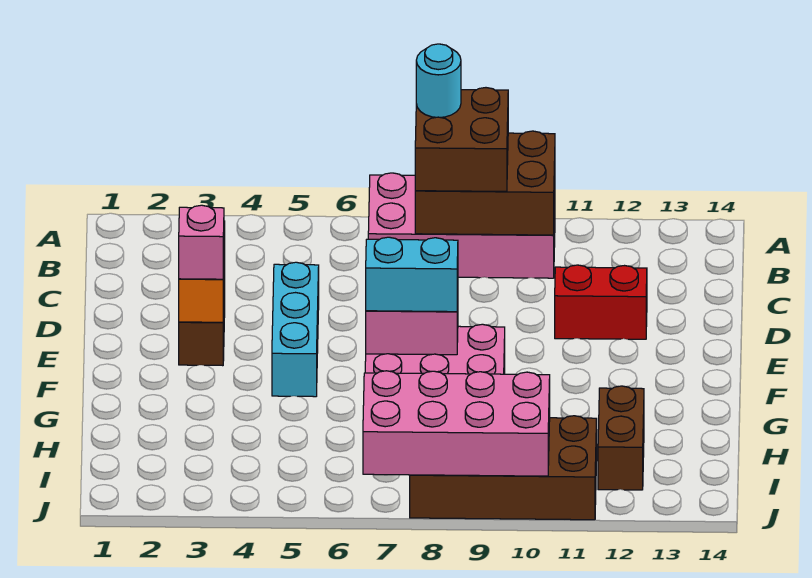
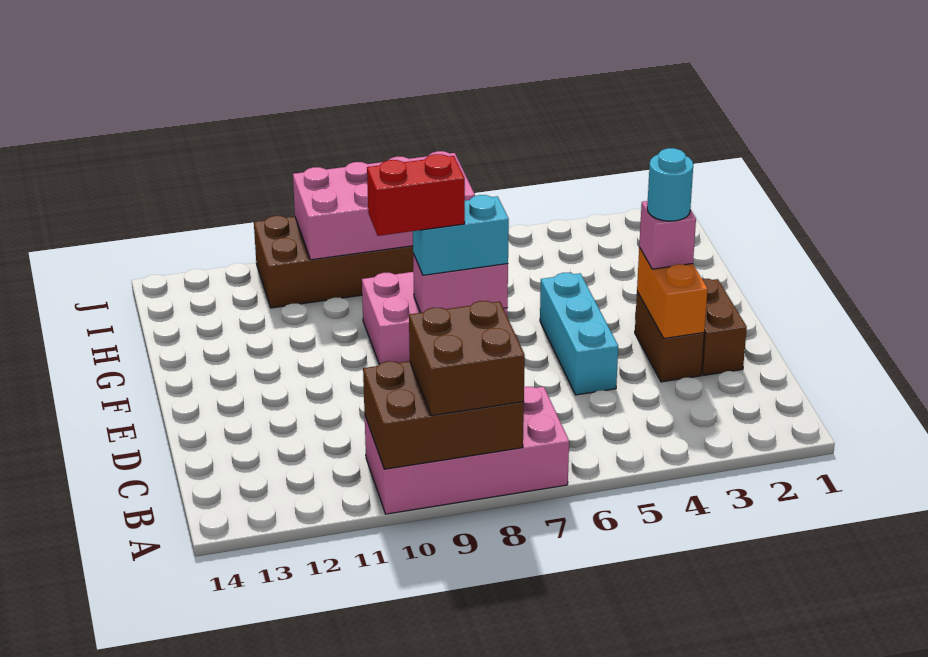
cyan round brick A8 level 4 -> cyan round brick E3 level 4
red brick D11:D12 level 1 -> red brick F8:F9 level 4
brown brick H12:I12 level 1 -> brown brick D2:E2 level 1

